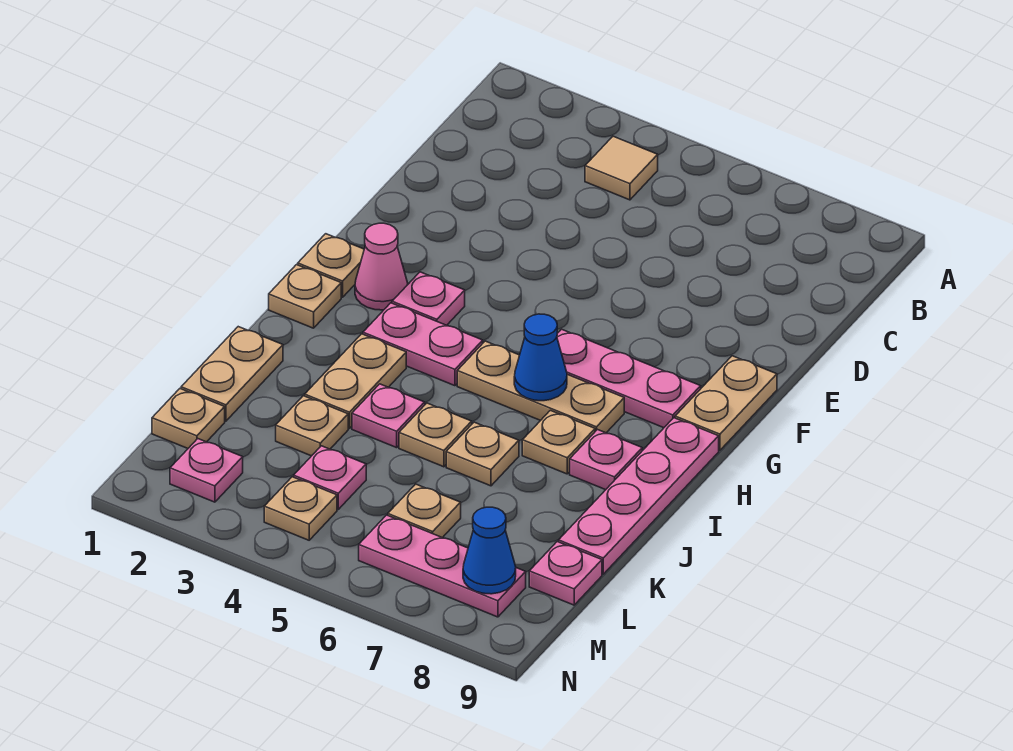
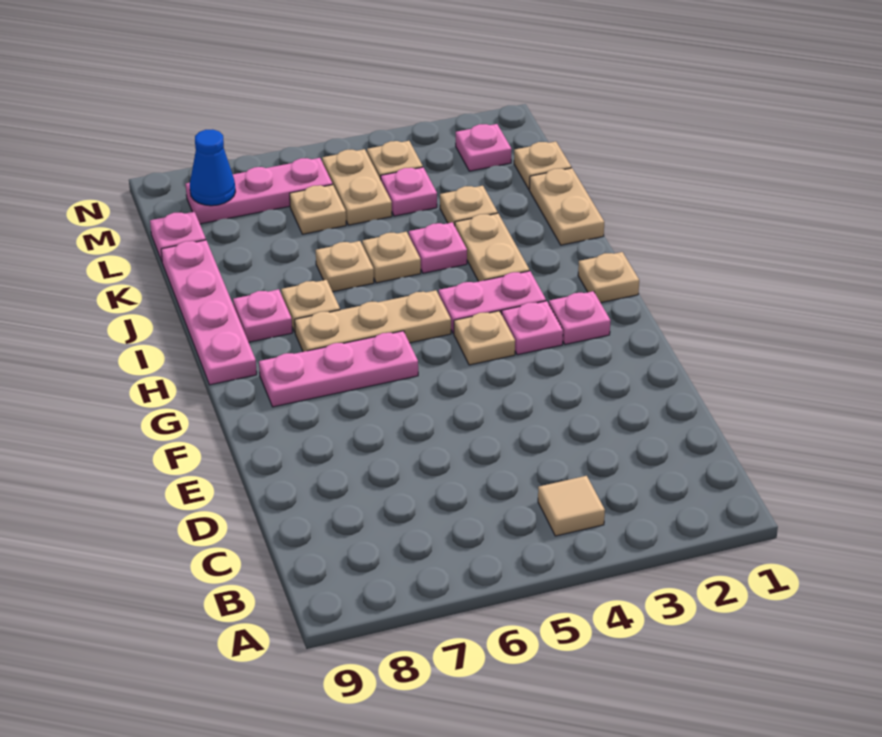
tan plate F9:G9 level 1 -> tan plate L5:M5 level 1
tan plate G1 level 1 -> tan plate G4 level 1
pink cone G2 level 1 -> pink plate G2 level 1
blue cone H6 level 2 -> none

